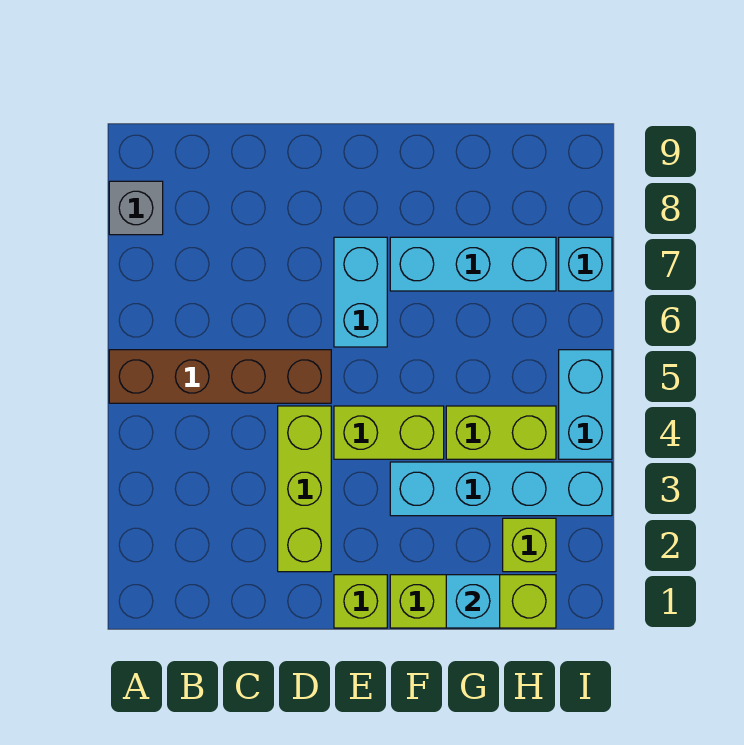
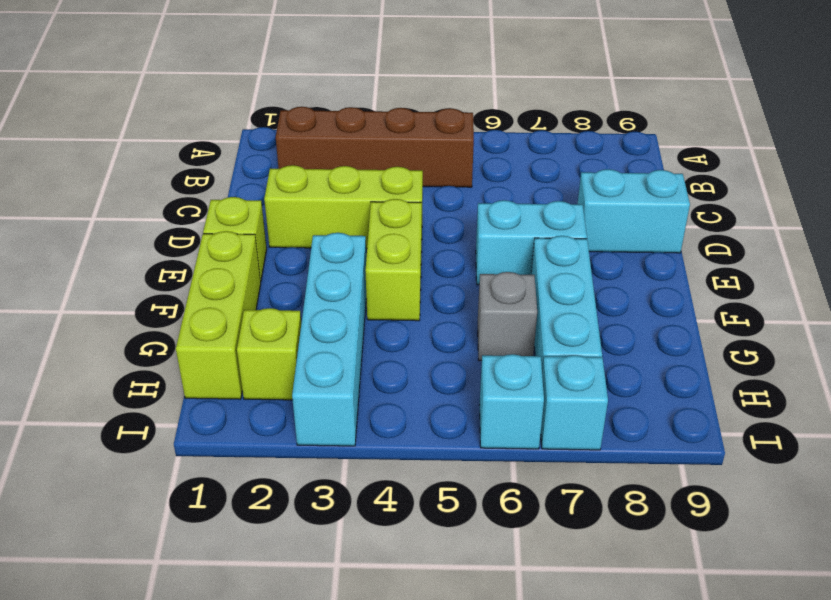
brown brick A5:D5 level 1 -> brown brick B2:B5 level 1
grey brick A8 level 1 -> grey brick G6 level 1
cyan brick G1 level 2 -> cyan brick I6 level 1
lime brick G4:H4 level 1 -> none
cyan brick I4:I5 level 1 -> cyan brick D8:D9 level 1

